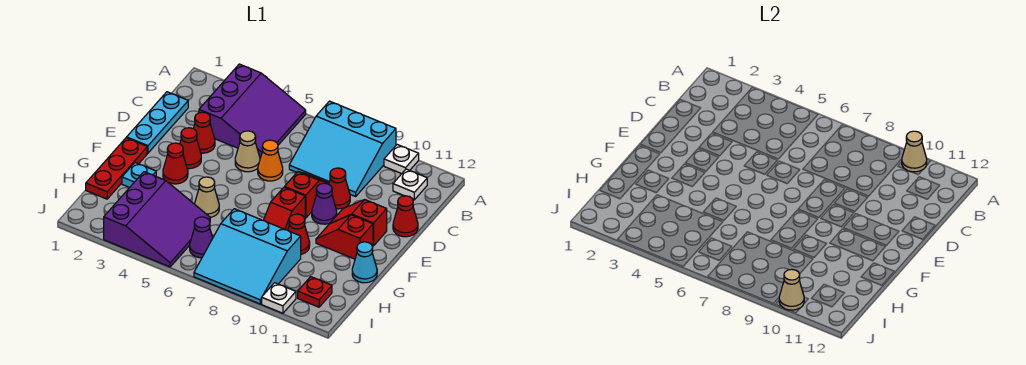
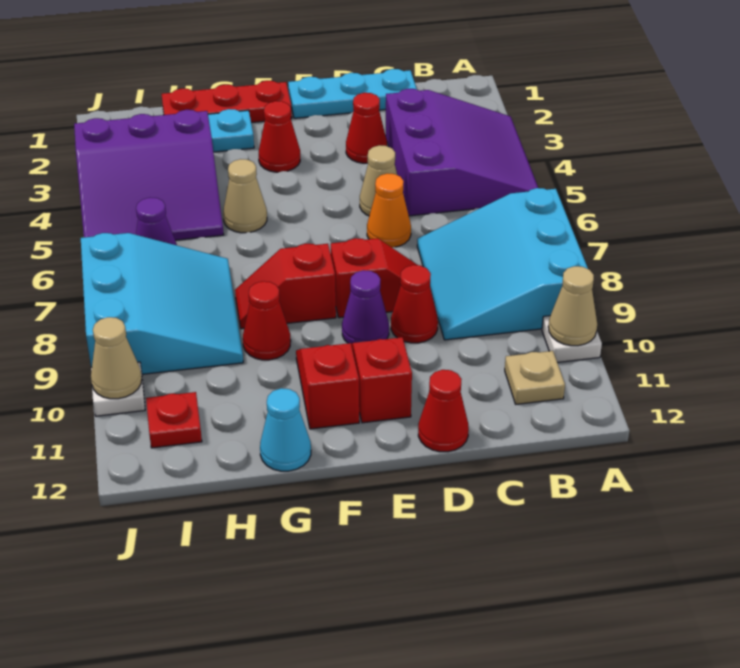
purple slope A3:C5 level 1 top 3 -> purple slope A3:C5 level 1 top C
white plate B11 level 1 -> tan plate B11 level 1
red cone E3 level 1 -> none
cyan slope H7:J9 level 1 top H -> cyan slope H7:J9 level 1 top J

